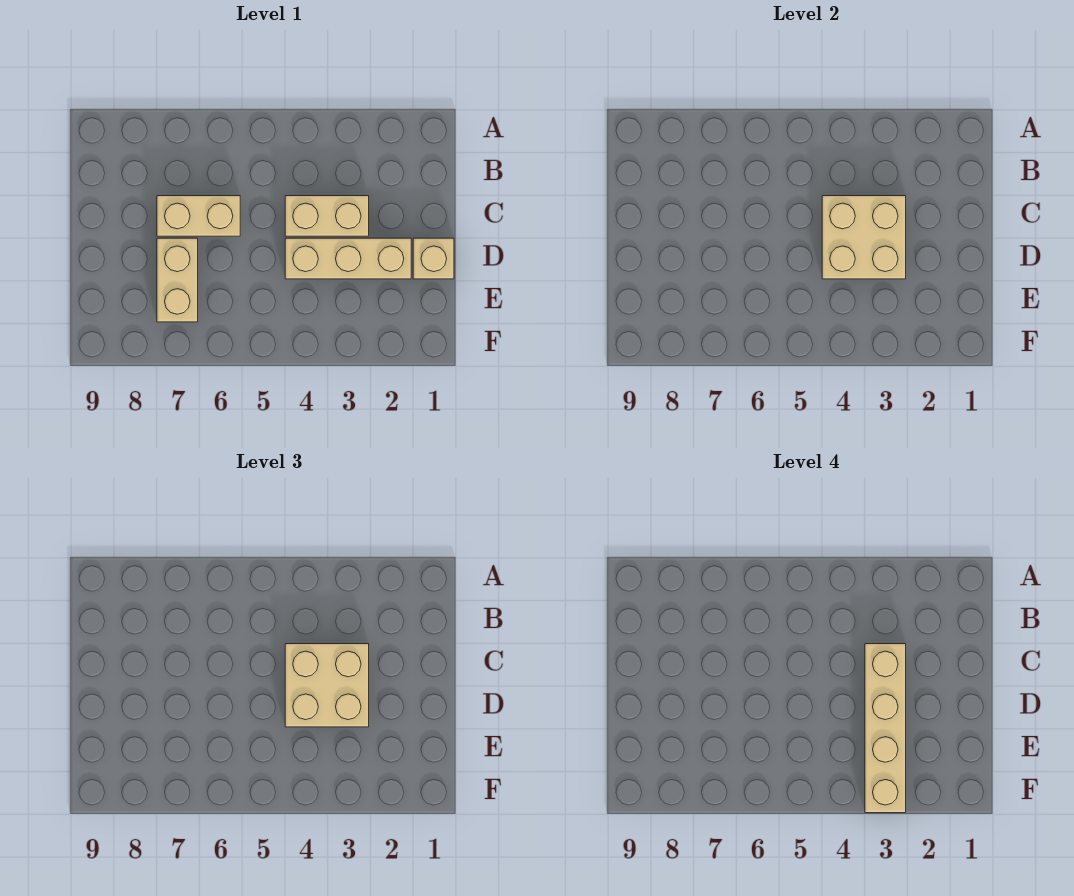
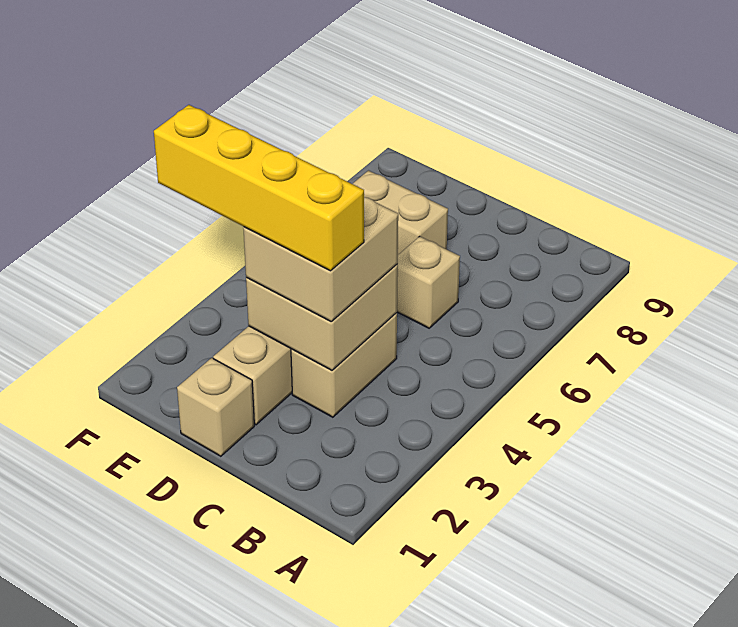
tan brick C3:F3 level 4 -> yellow brick C3:F3 level 4
tan brick C6:C7 level 1 -> tan brick C6 level 1

